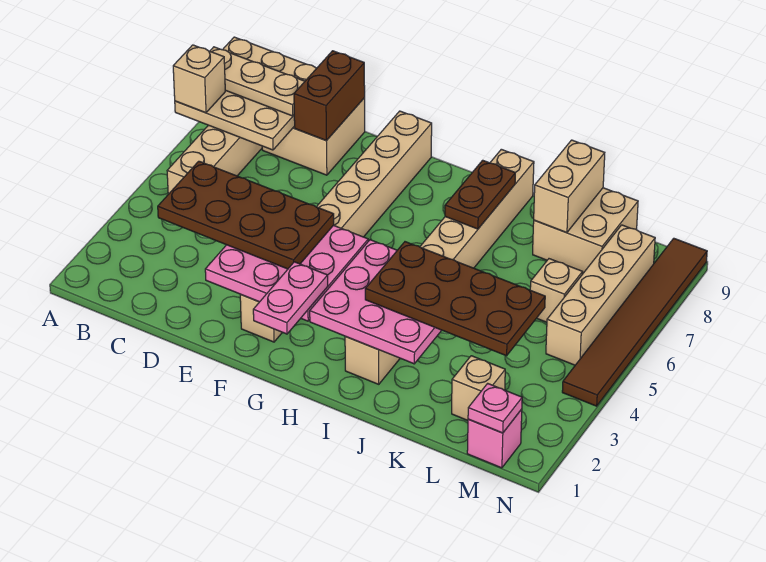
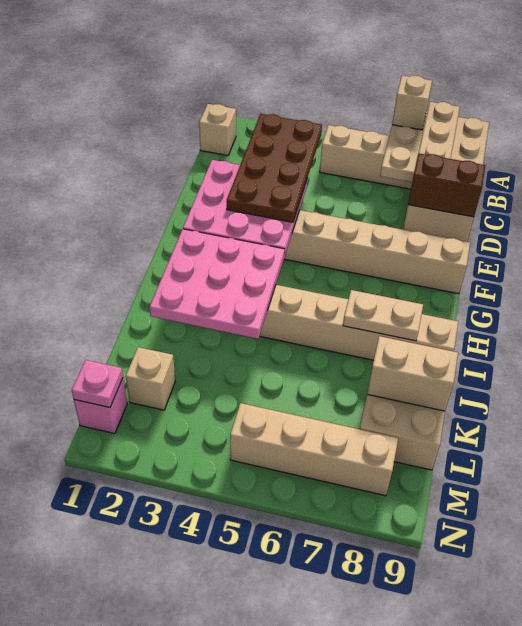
pink plate G1:G2 level 3 -> none
brown plate I3:L4 level 3 -> none
brown plate I7:I8 level 2 -> tan plate I7:I8 level 2
tan brick L6 level 1 -> tan brick B1 level 1
brown tile N4:N9 level 1 -> none

